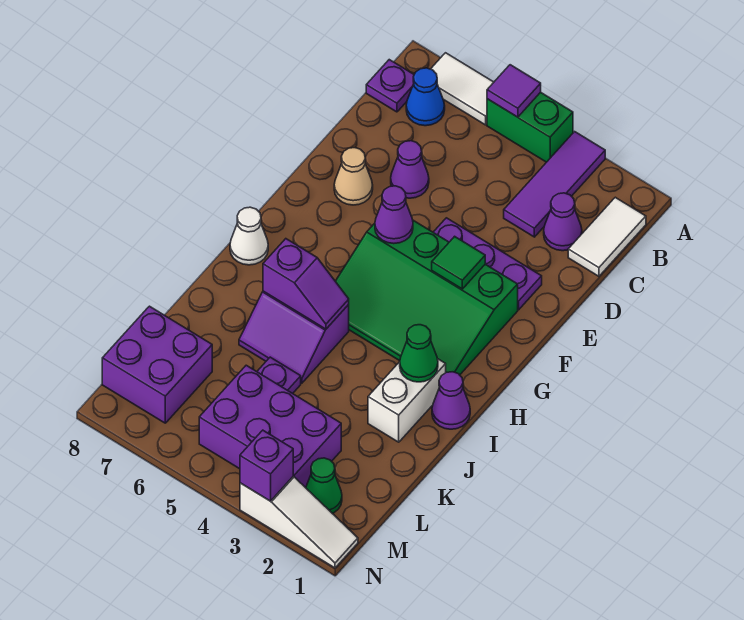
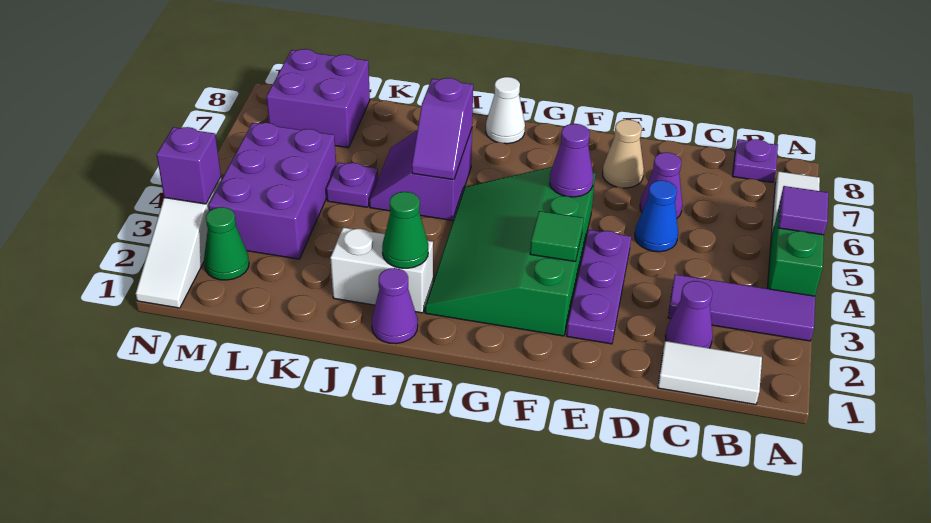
blue cone B7 level 1 -> blue cone D5 level 1

